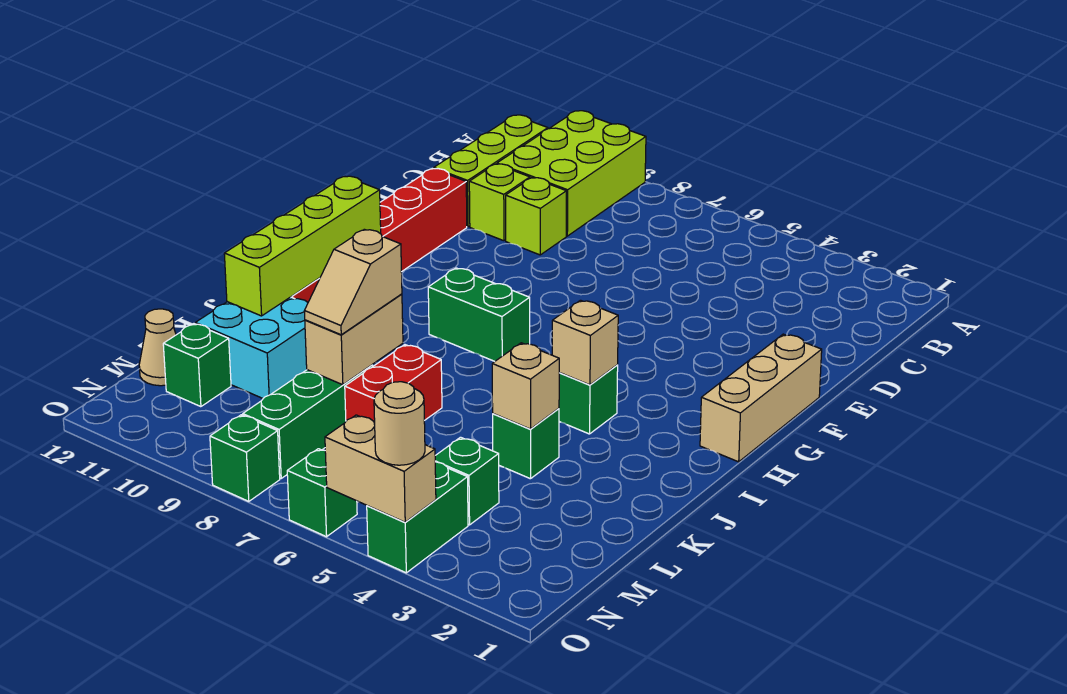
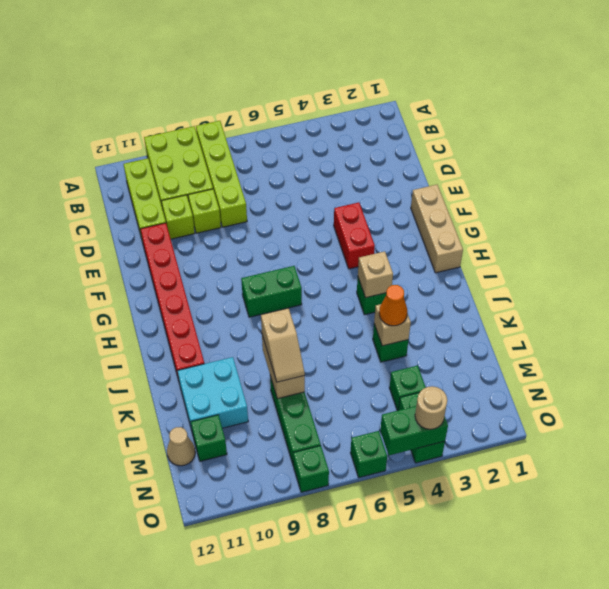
lime brick H11:K11 level 2 -> lime brick A8:D8 level 1
none -> orange cone K4 level 3
red brick K7:L7 level 1 -> red brick F4:G4 level 1
tan brick O4:O5 level 2 -> green brick O4:O5 level 2

